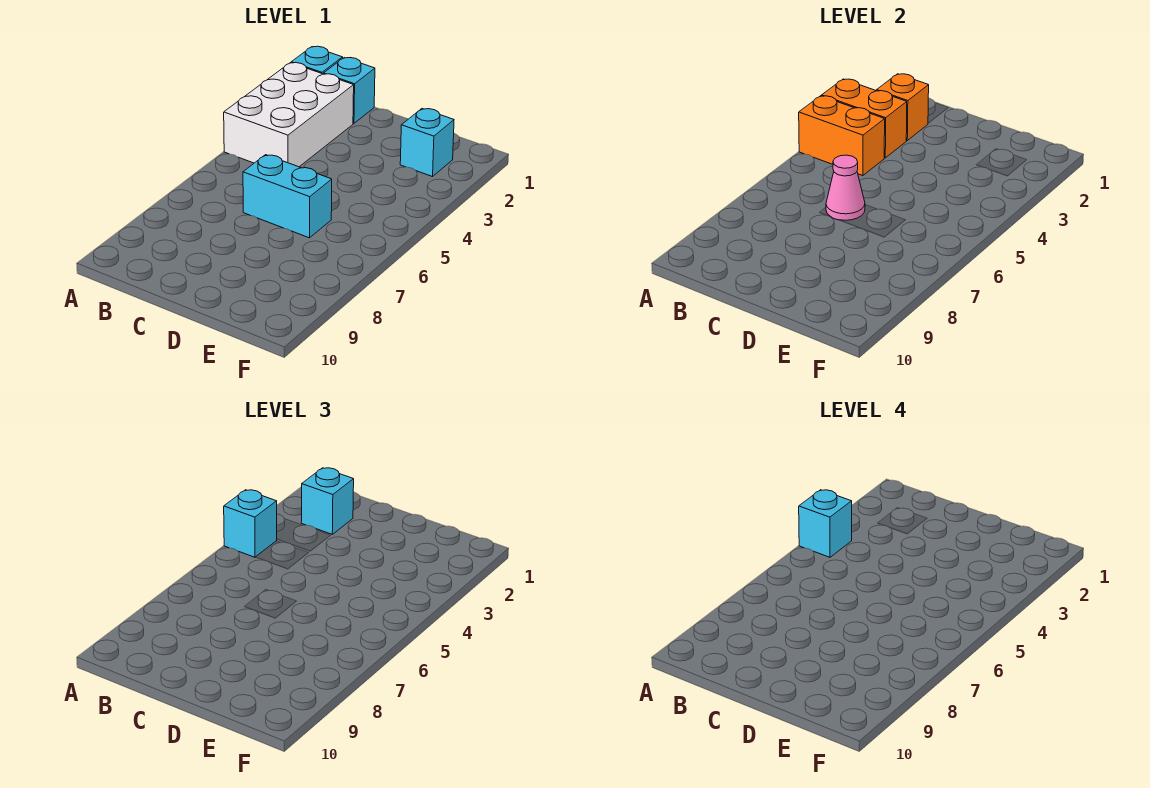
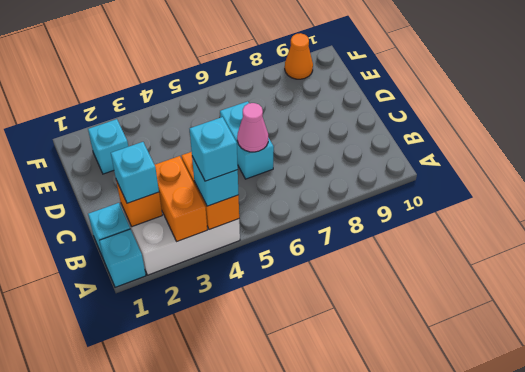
none -> orange cone F9 level 1

